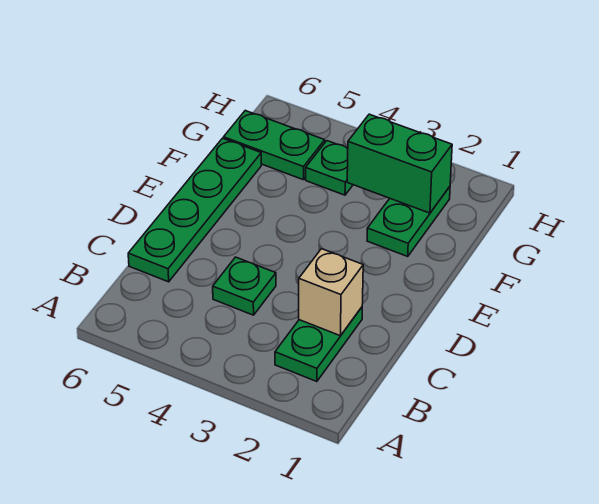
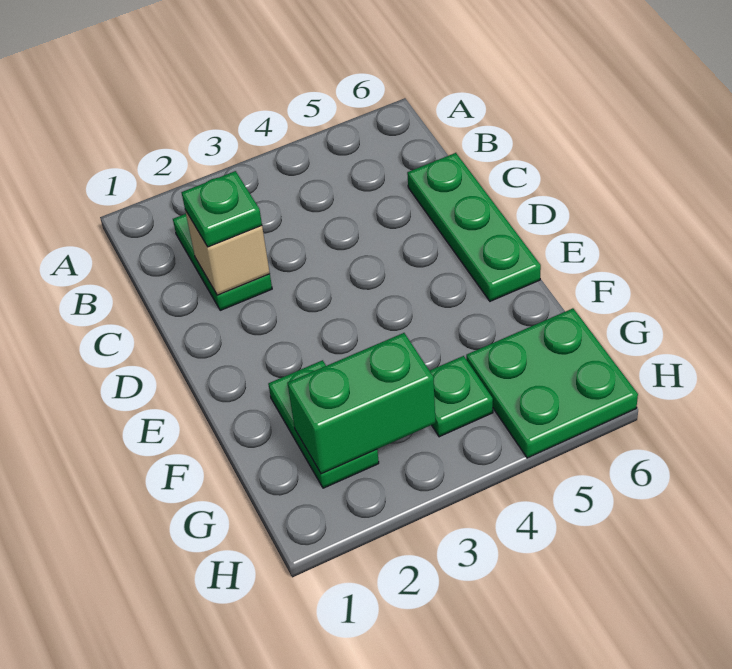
green plate C4 level 1 -> green plate C2 level 3
green plate C6:F6 level 1 -> green plate C6:E6 level 1
green plate G5:G6 level 1 -> green plate G5:H6 level 1

